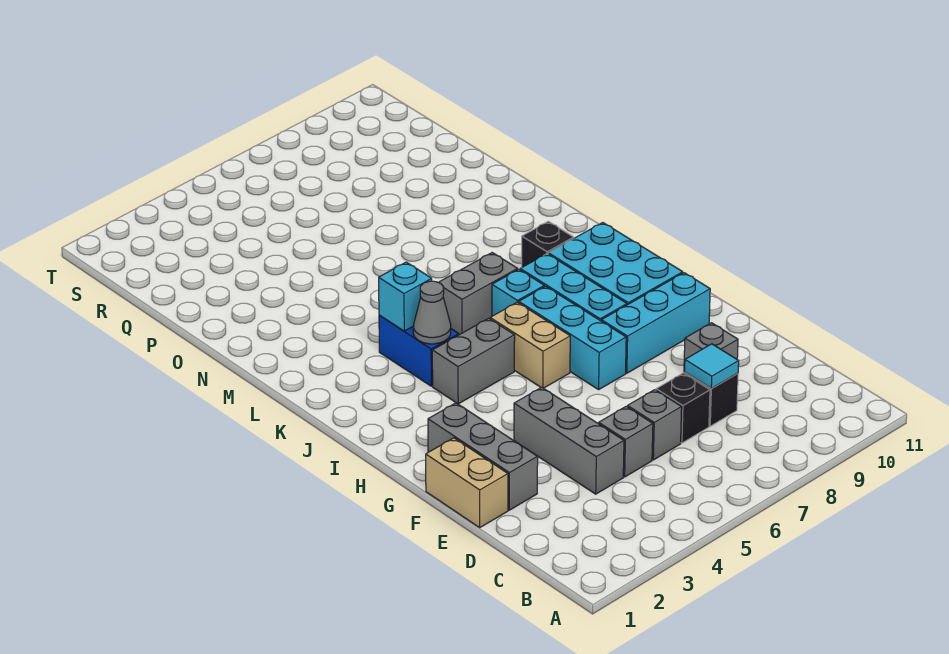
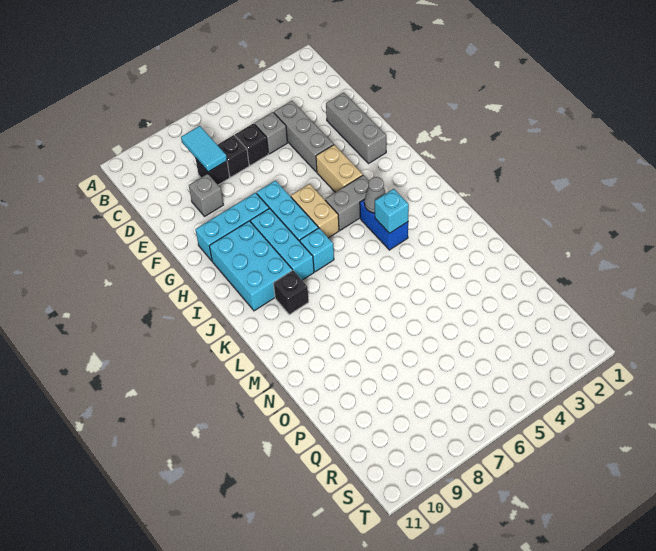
grey brick D6 level 1 -> black brick D6 level 1
cyan tile D8 level 2 -> cyan tile C8:D8 level 2
tan brick E1:F1 level 1 -> tan brick G4:H4 level 1
grey brick K6:K7 level 1 -> none

